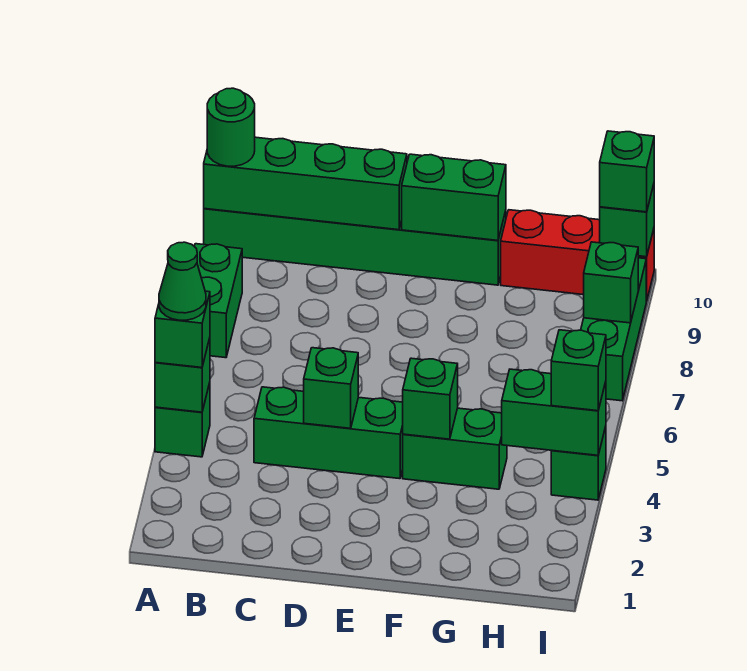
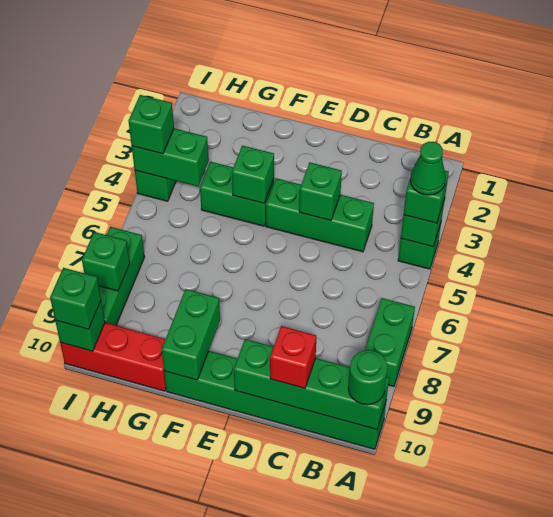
none -> red brick C10 level 3
green brick E10:F10 level 2 -> green brick F9:F10 level 2

